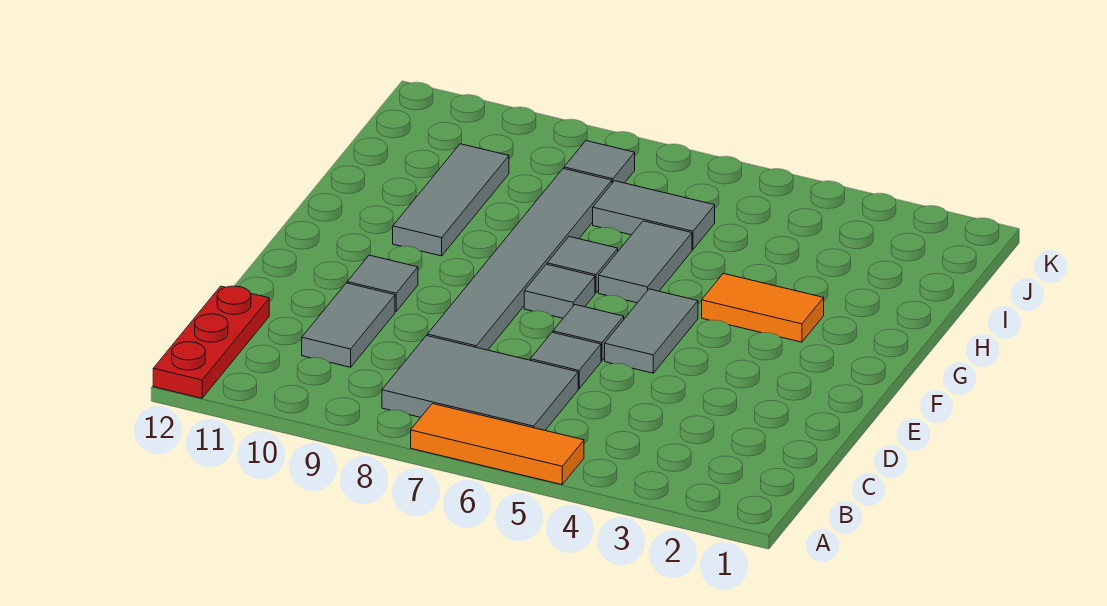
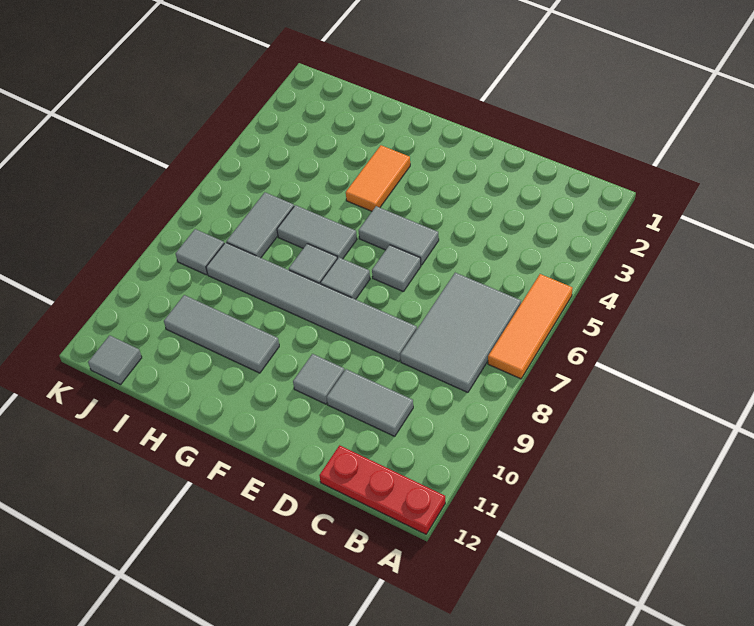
grey tile D6 level 1 -> grey tile J12 level 1

